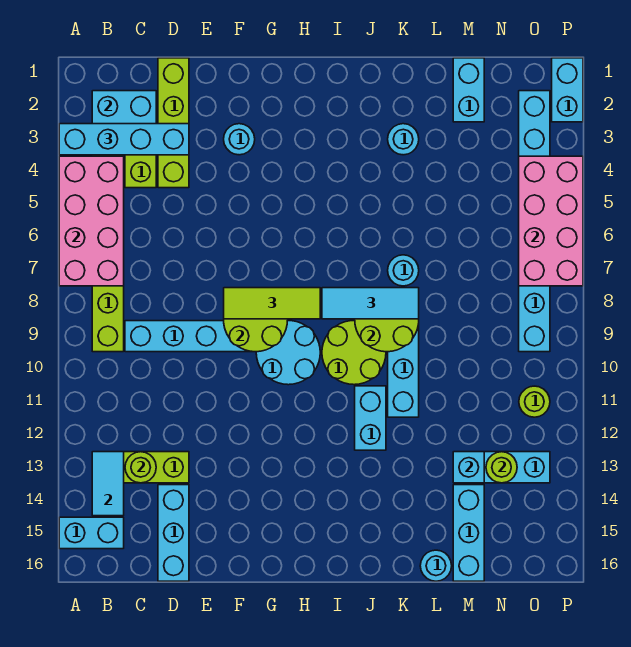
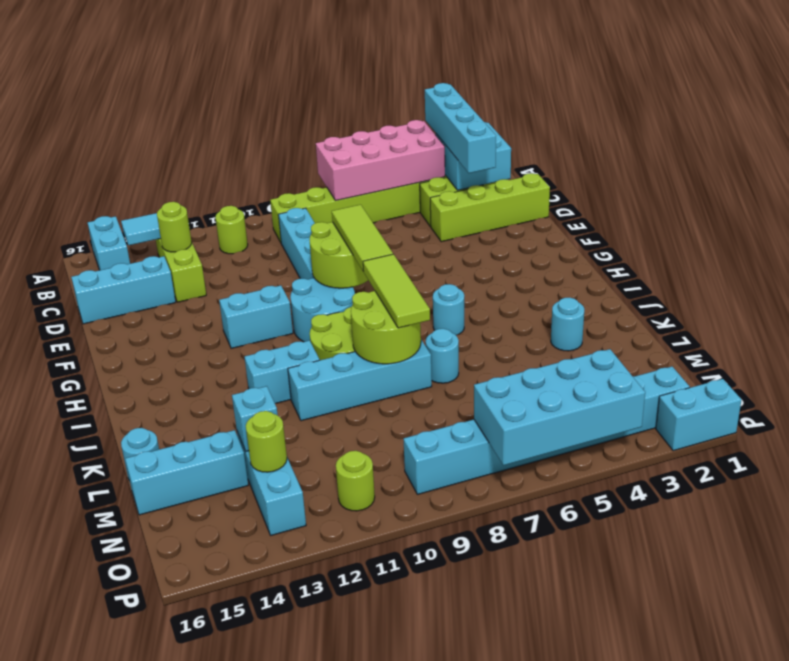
none -> lime round brick B11 level 1
cyan round brick F3 level 1 -> cyan round brick I6 level 1
cyan tile I8:K8 level 3 -> lime tile I8:K8 level 3
cyan brick M1:M2 level 1 -> cyan brick G11:G12 level 1
pink brick O4:P7 level 2 -> cyan brick O4:P7 level 2

